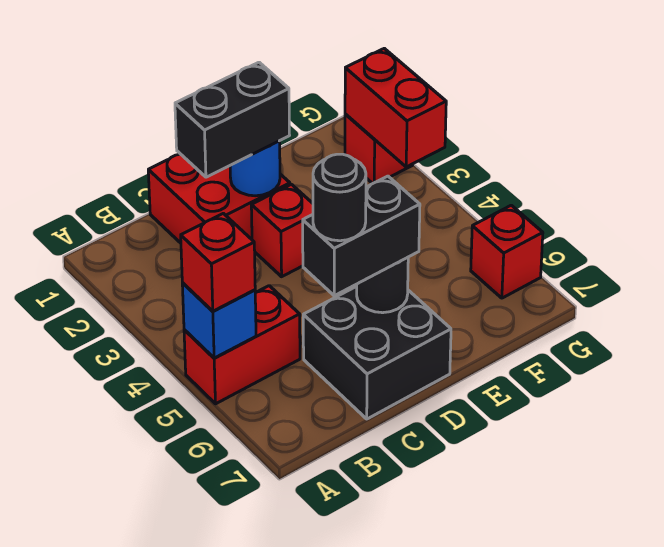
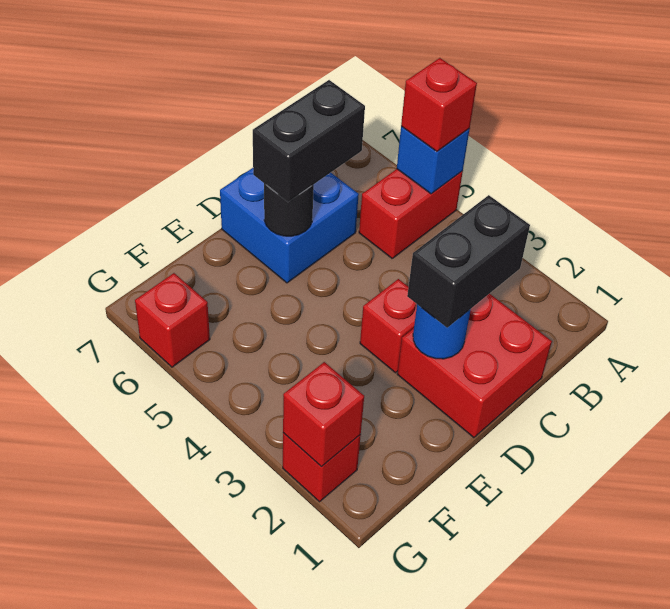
black brick C6:D7 level 1 -> blue brick C6:D7 level 1
black round brick C6 level 4 -> none
red brick G2:G3 level 2 -> red brick G2 level 2

